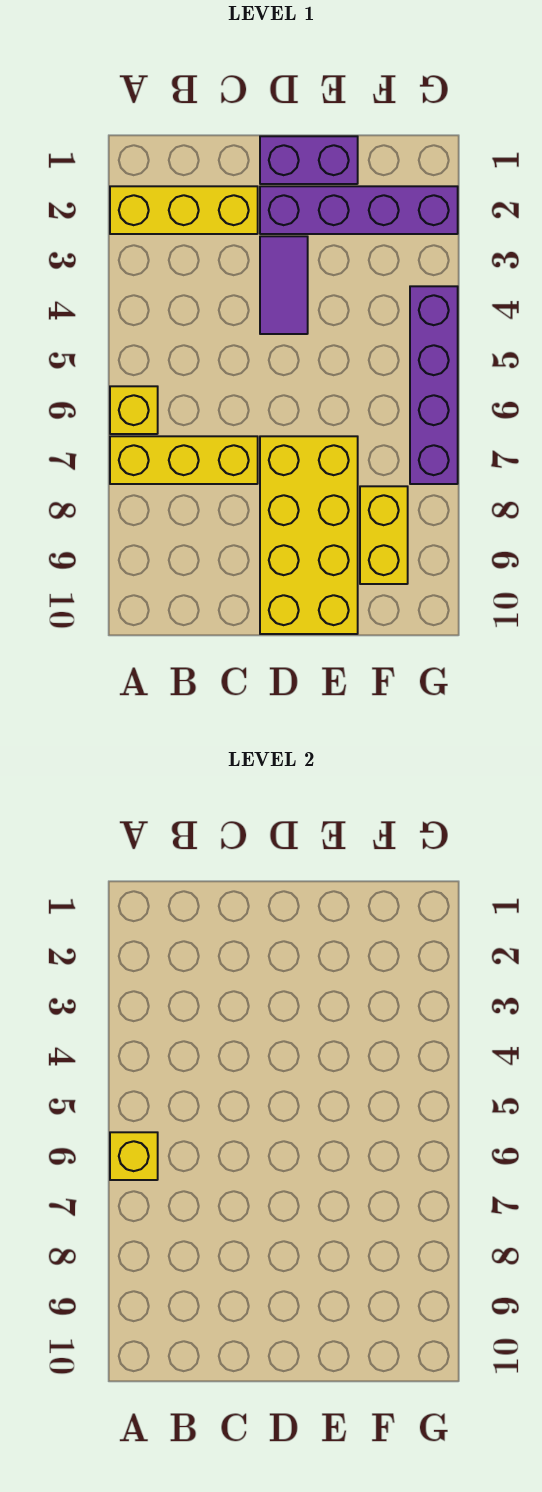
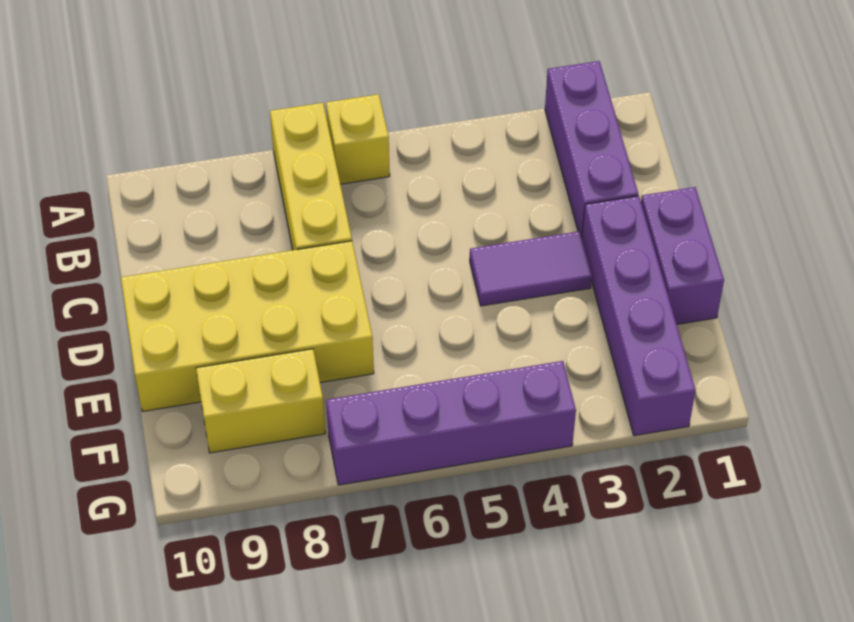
yellow brick A2:C2 level 1 -> purple brick A2:C2 level 1
yellow brick A6 level 2 -> none

